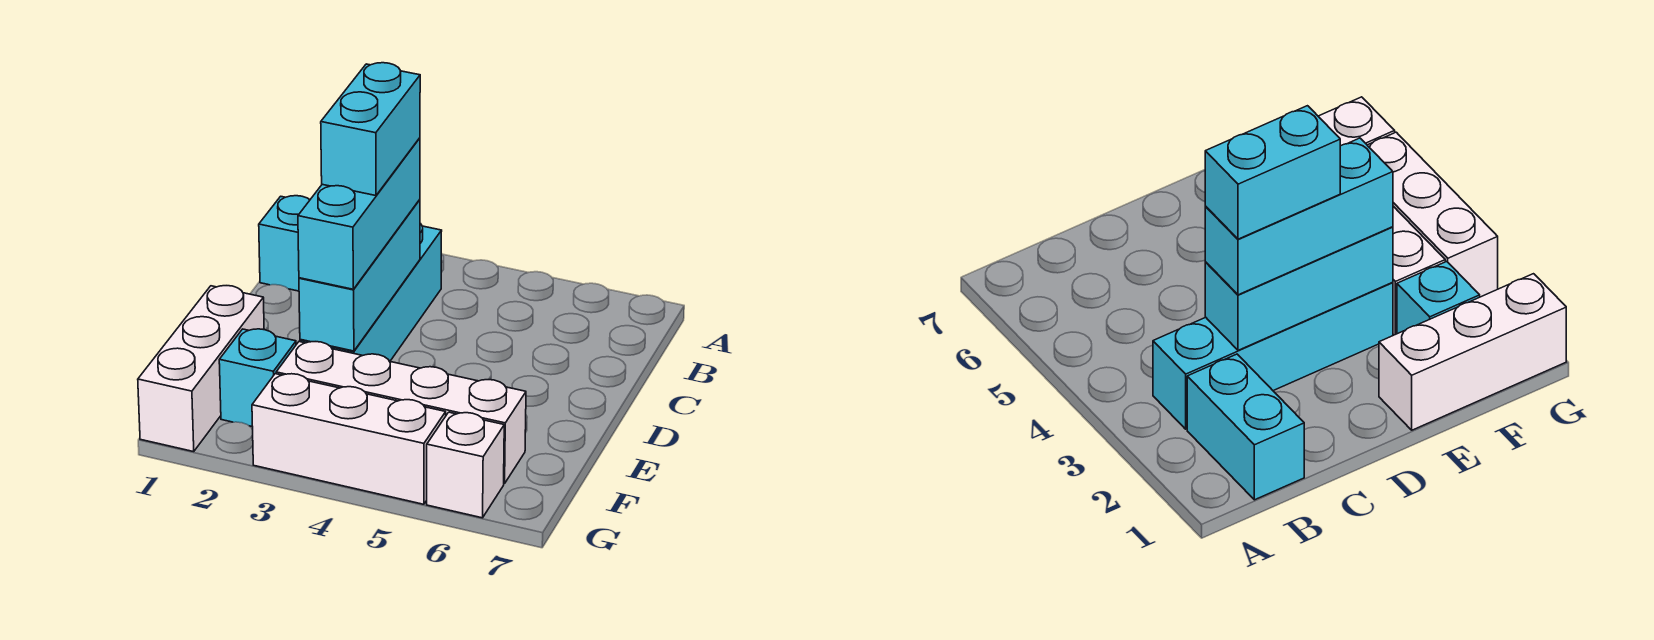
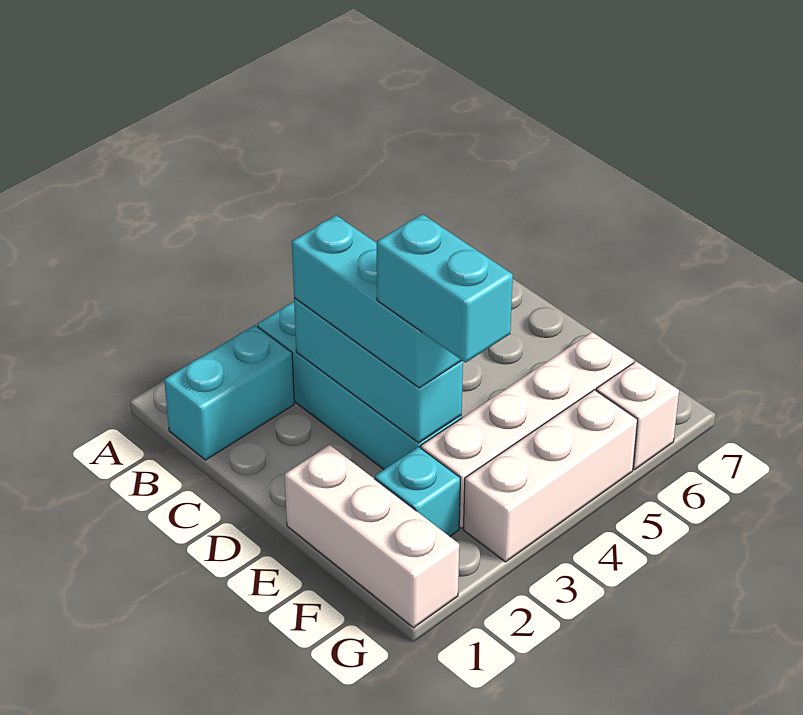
cyan brick C3:D3 level 4 -> cyan brick E3:F3 level 4

